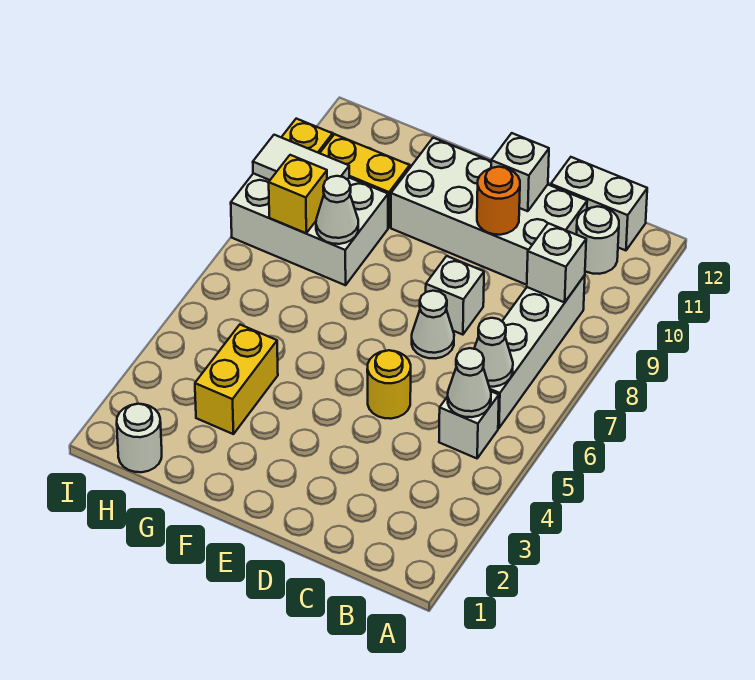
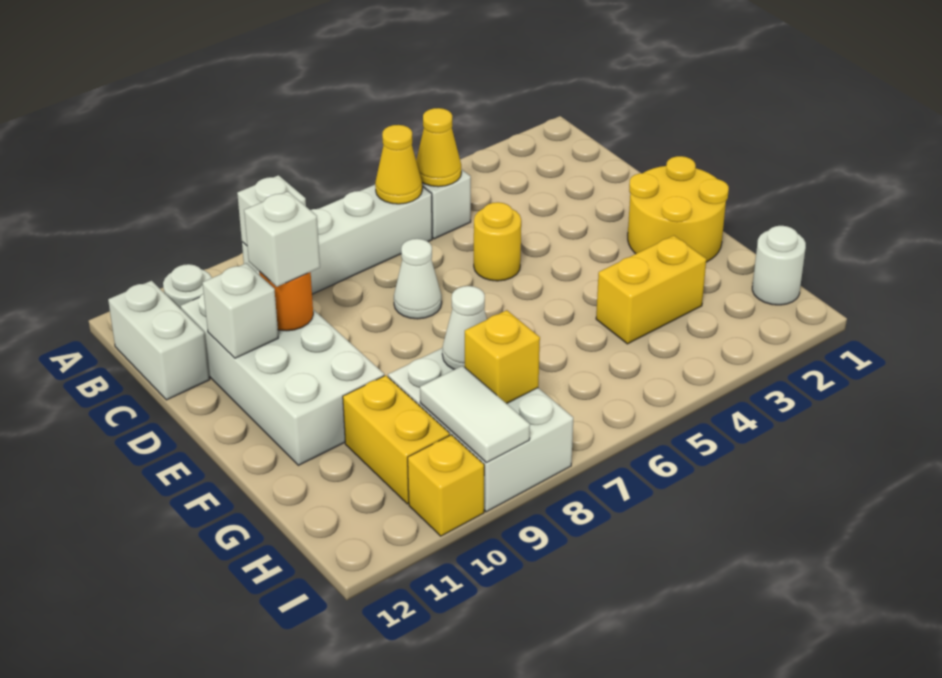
white cone B5 level 2 -> yellow cone B5 level 2
white cone B6 level 2 -> yellow cone B6 level 2
white brick D8 level 1 -> white brick D10 level 3
none -> yellow round brick E1:F2 level 1

